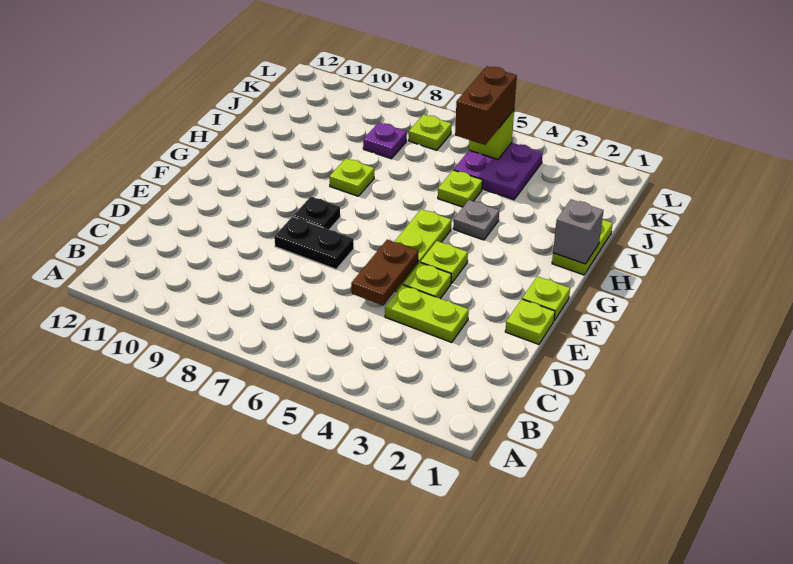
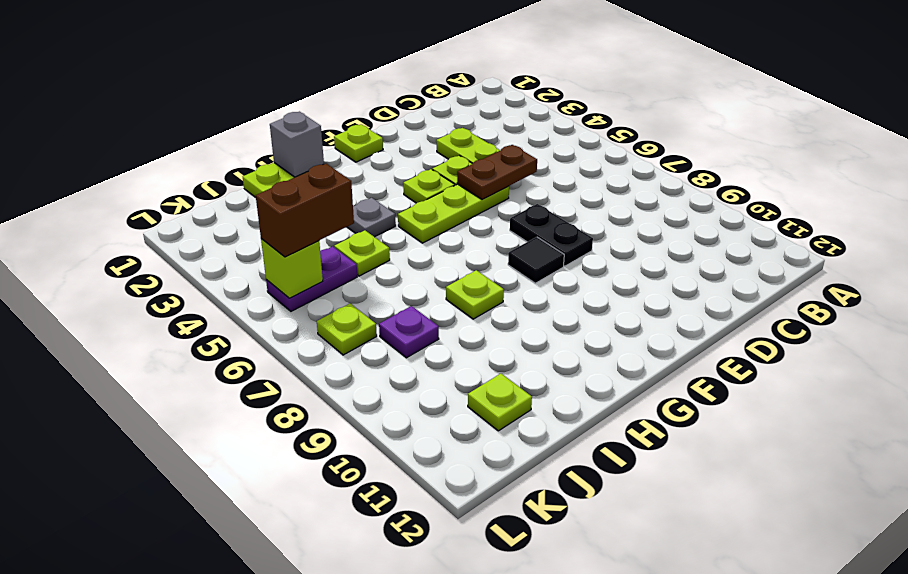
lime plate E1 level 1 -> lime plate J11 level 1
black plate F8 level 1 -> black tile F8 level 1
purple plate J4:K5 level 1 -> purple plate J5:K5 level 1

